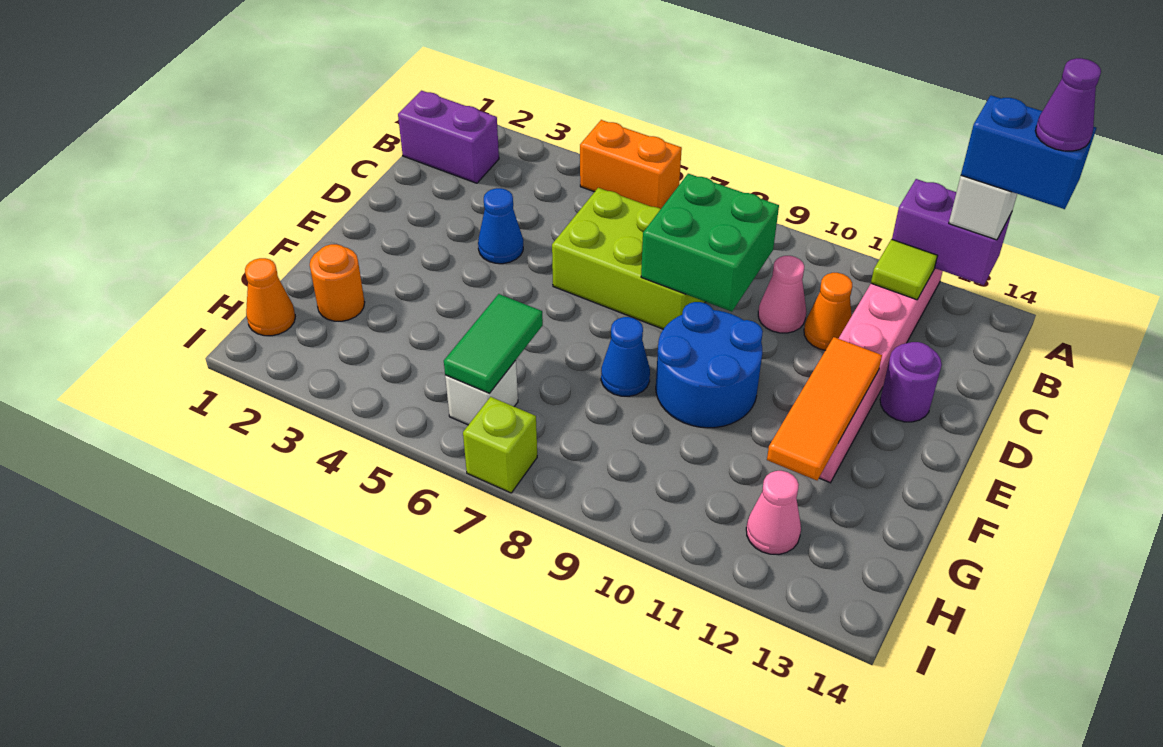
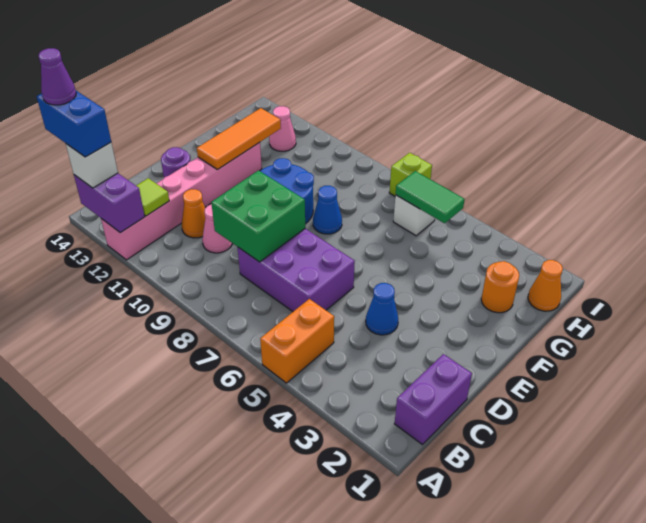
orange brick A5:A6 level 1 -> orange brick A5:B5 level 1
purple brick B1:B2 level 1 -> purple brick B1:C1 level 1
lime brick C6:D8 level 1 -> purple brick C6:D8 level 1
green tile G6:H6 level 2 -> green tile H5:H6 level 2

